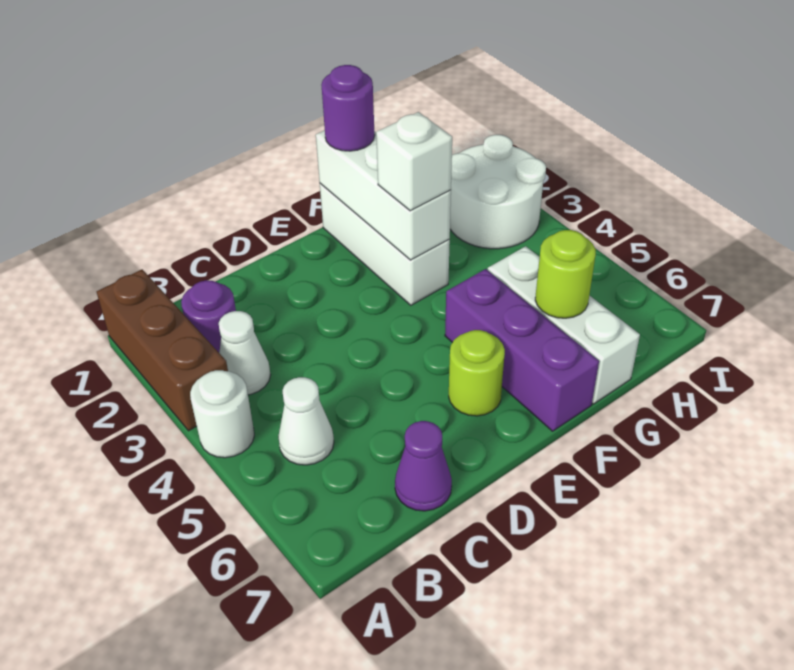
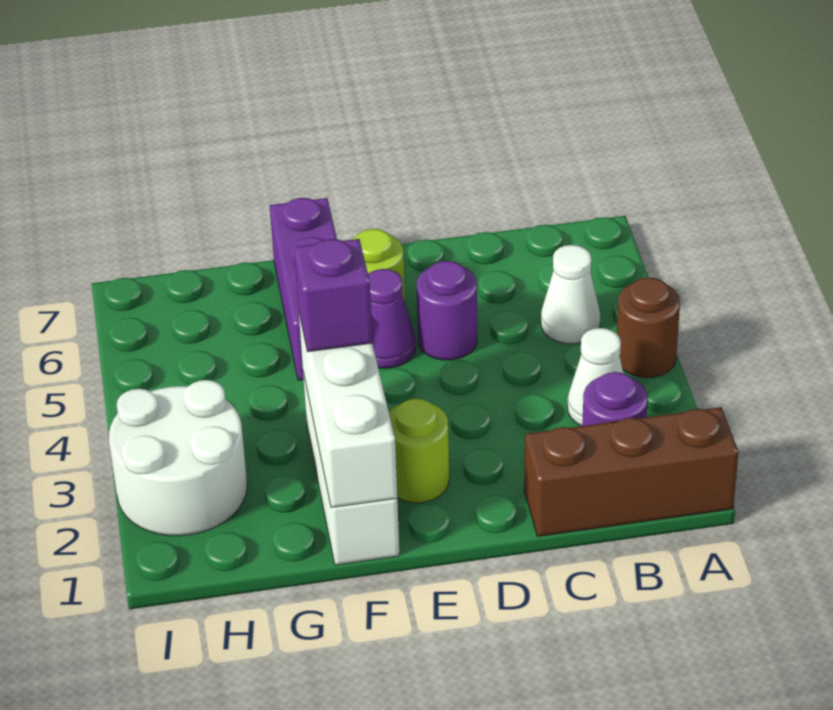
brown brick A1:A3 level 1 -> brown brick A1:C1 level 1
white round brick A4 level 1 -> brown round brick A4 level 1
purple cone C7 level 1 -> purple cone E5 level 1
purple round brick F1 level 3 -> purple round brick D5 level 1
white brick F3 level 3 -> purple brick F3 level 3
white brick G5:G7 level 1 -> none
lime round brick G6 level 2 -> lime round brick E2 level 1

